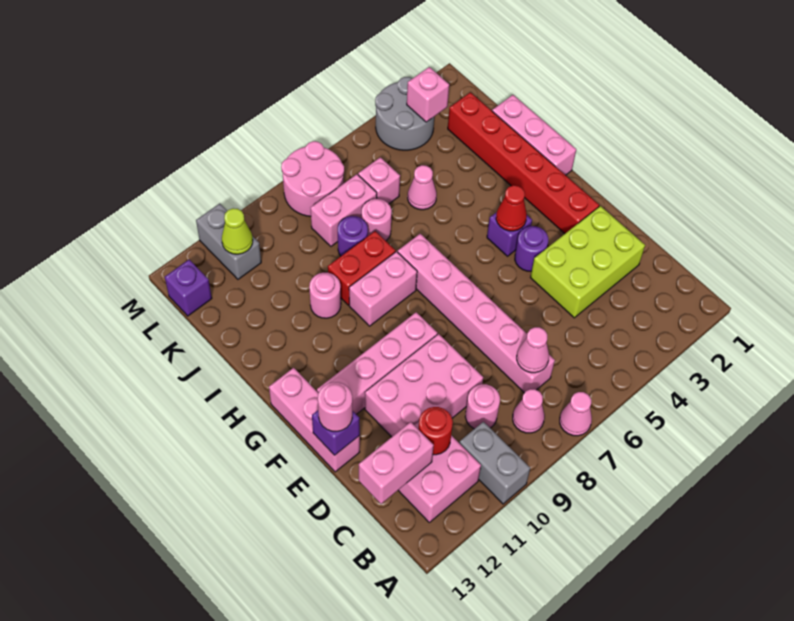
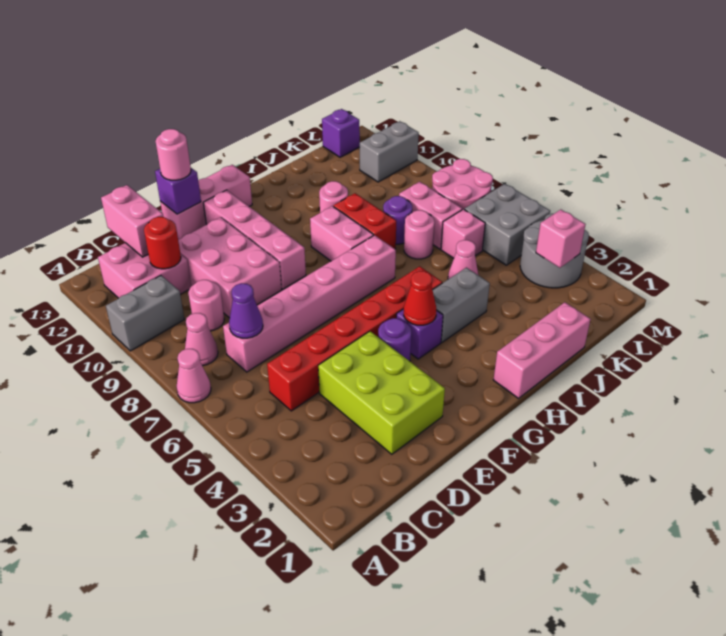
pink cone C7 level 2 -> purple cone C7 level 2
red brick F2:K2 level 1 -> red brick C5:H5 level 1
none -> grey brick H4:I4 level 1
none -> grey brick L5:M6 level 1
lime cone L11 level 2 -> none

